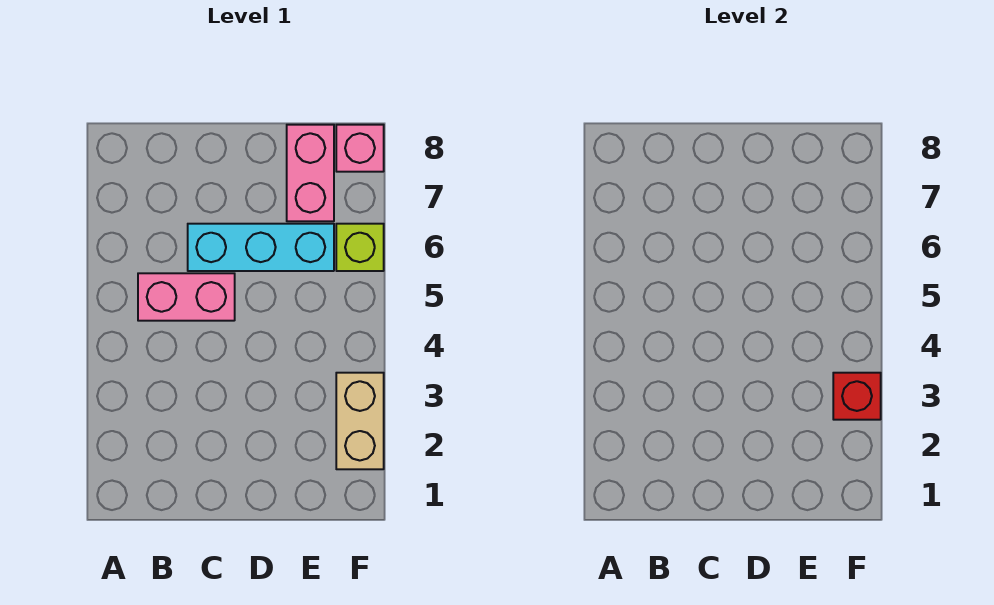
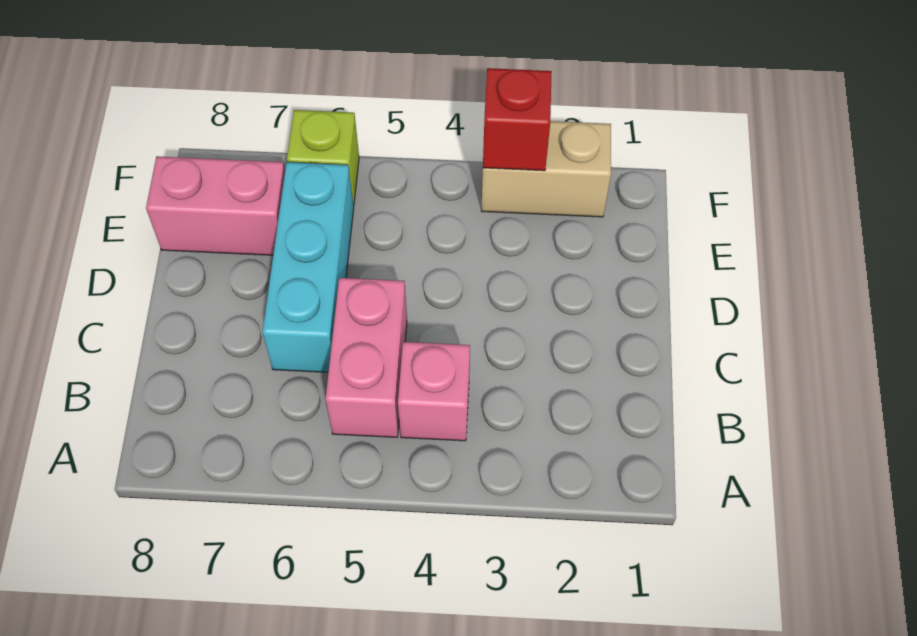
pink brick F8 level 1 -> pink brick B4 level 1

